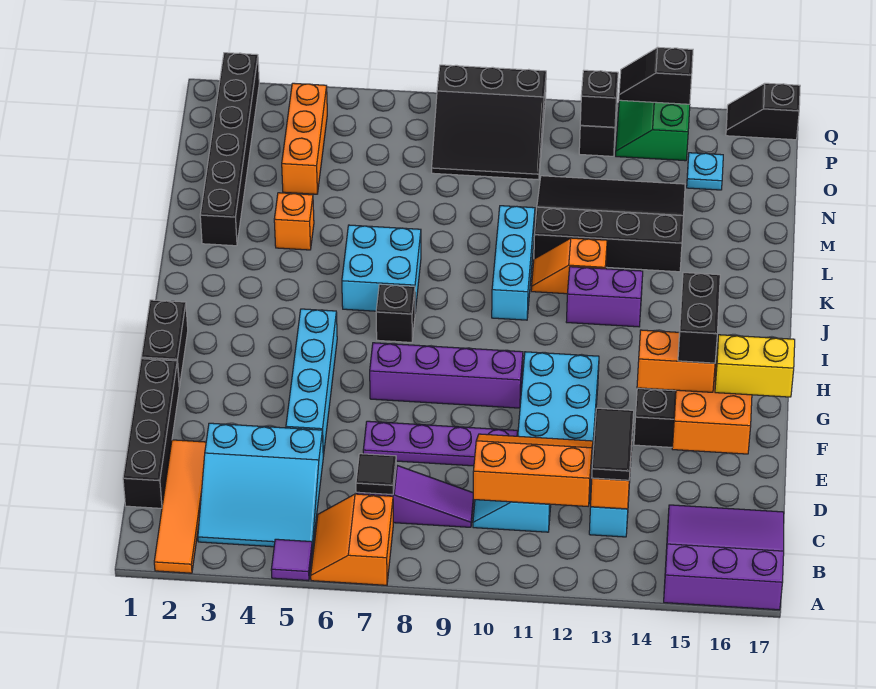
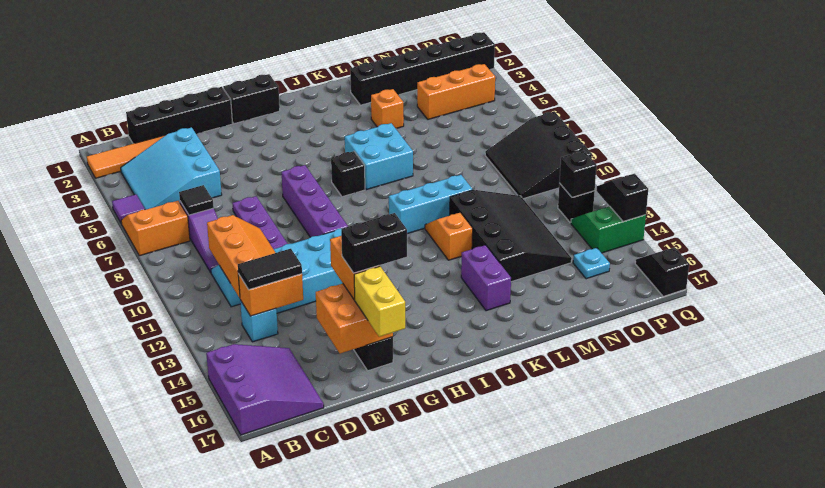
cyan brick E5:H5 level 1 -> none
purple brick J12:J13 level 1 -> purple brick K14:K15 level 1

